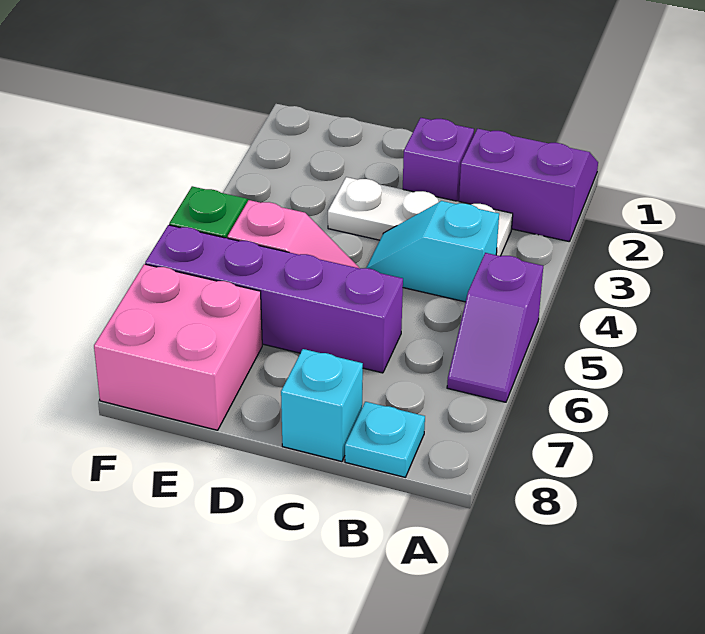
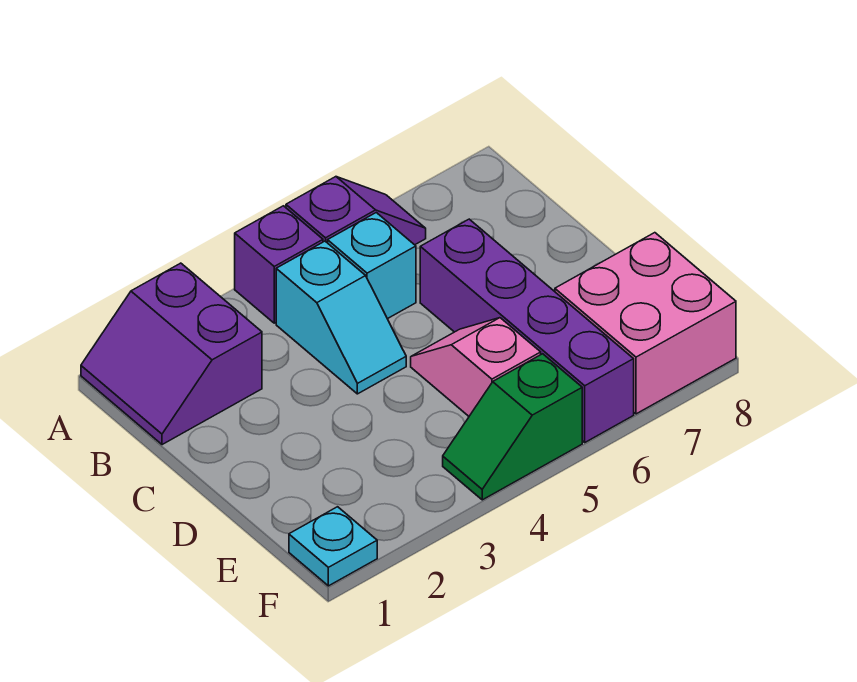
white plate B3:D3 level 1 -> none
cyan plate B8 level 1 -> cyan plate F1 level 1
purple brick C2 level 1 -> purple brick A4 level 1
cyan brick C8 level 1 -> cyan brick B5 level 1

